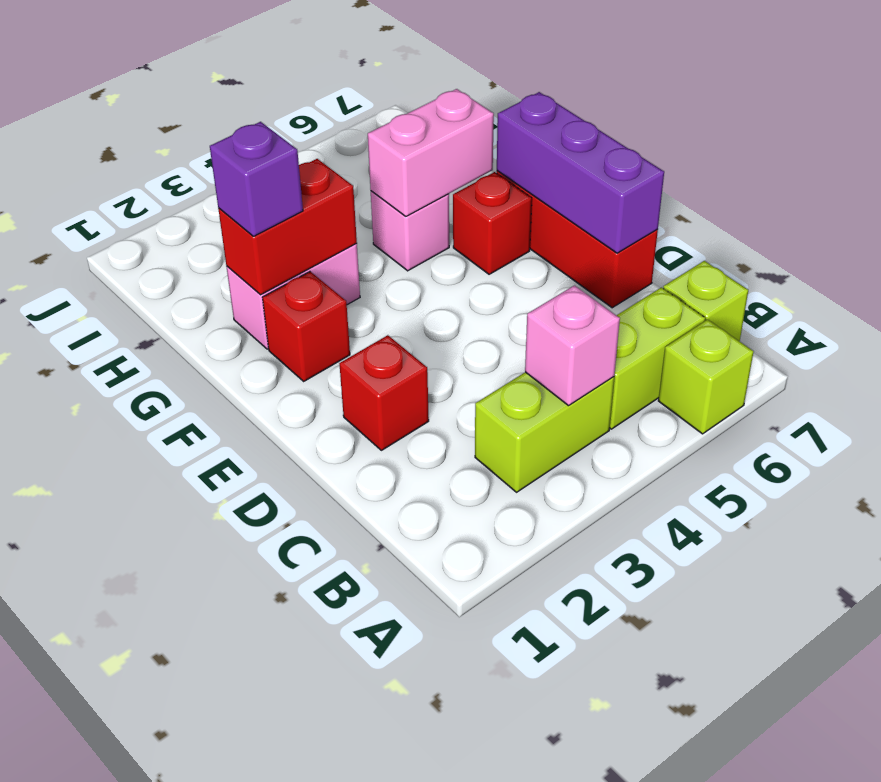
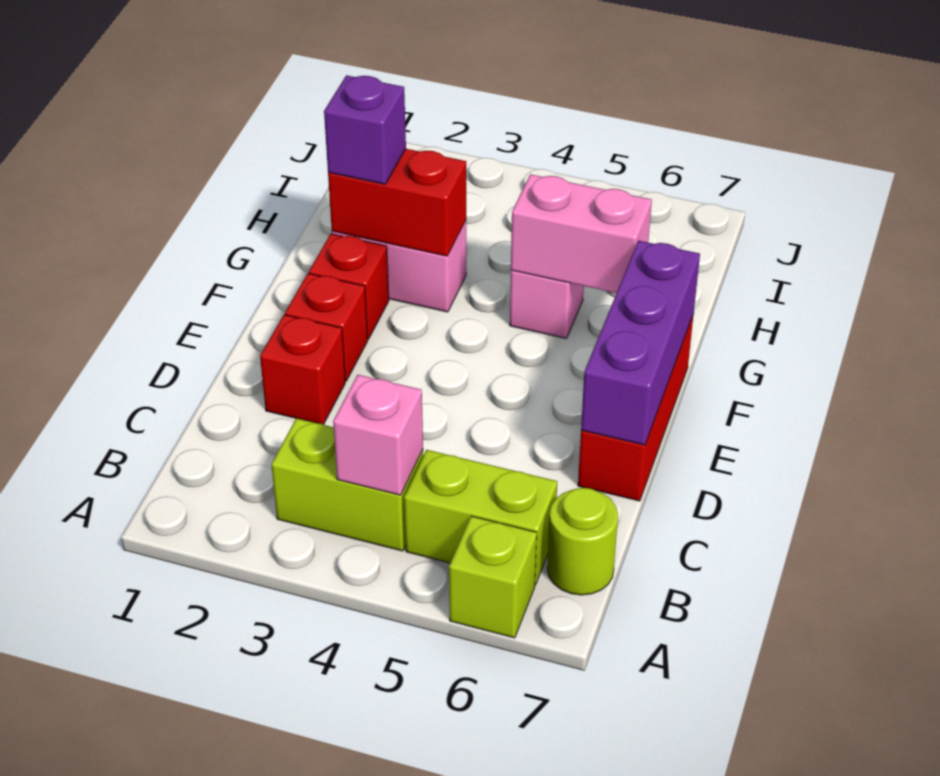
lime brick B7 level 1 -> lime round brick B7 level 1
red brick F6 level 1 -> red brick E2 level 1

